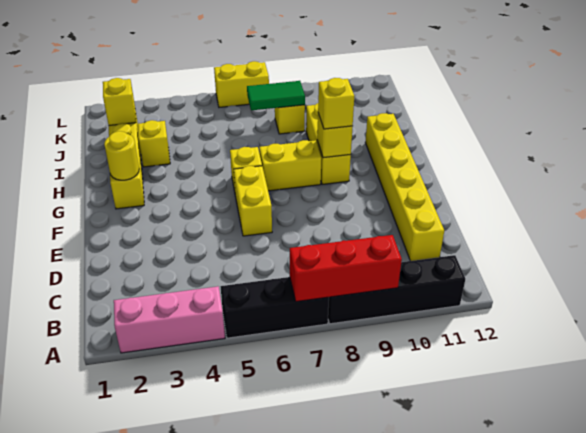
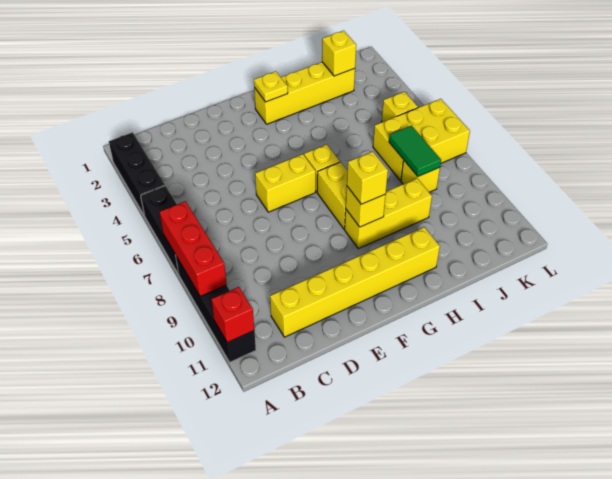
pink brick A2:A4 level 1 -> black brick A2:A4 level 1
none -> red brick A11 level 2
yellow round brick G2 level 2 -> yellow plate G2 level 2
yellow brick I3 level 1 -> yellow brick K5 level 1
yellow brick L6:L7 level 1 -> yellow brick J6:L7 level 1

